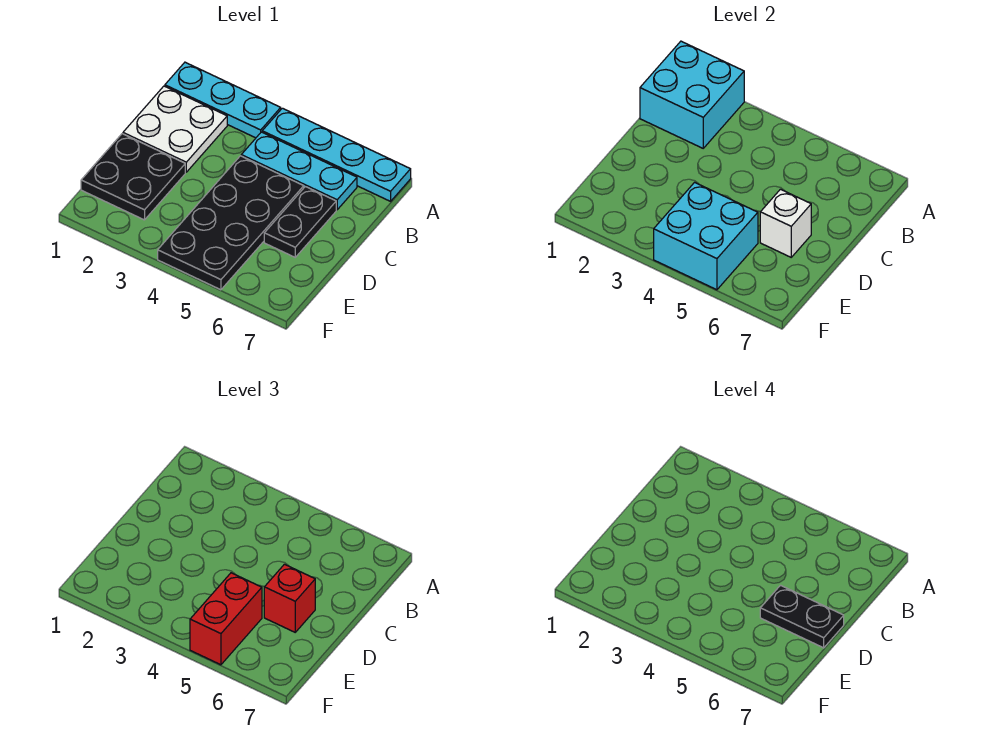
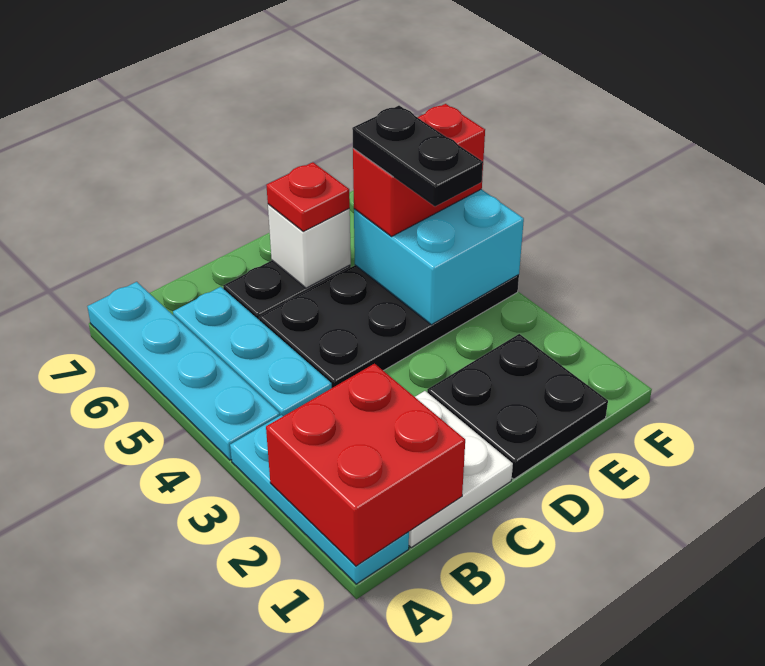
cyan brick A1:B2 level 2 -> red brick A1:B2 level 2
red brick D6 level 3 -> red plate D6 level 3
black plate D6:D7 level 4 -> black plate E4:E5 level 4

